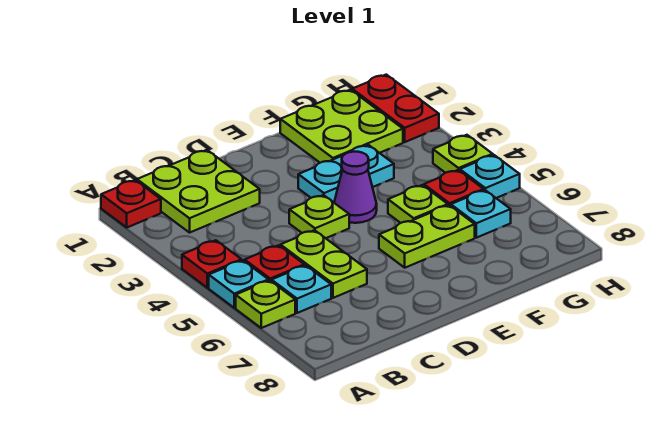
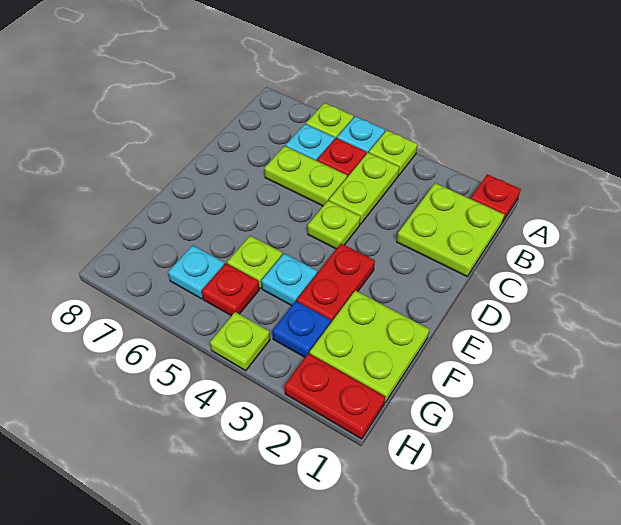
red plate A4 level 1 -> lime plate A4 level 1
cyan plate E3:F3 level 1 -> red plate E3:F3 level 1
purple cone E4 level 1 -> none
lime plate E6:F6 level 1 -> lime plate B4:C4 level 1
none -> blue plate G3 level 1
cyan plate H5 level 1 -> cyan plate F4 level 1

